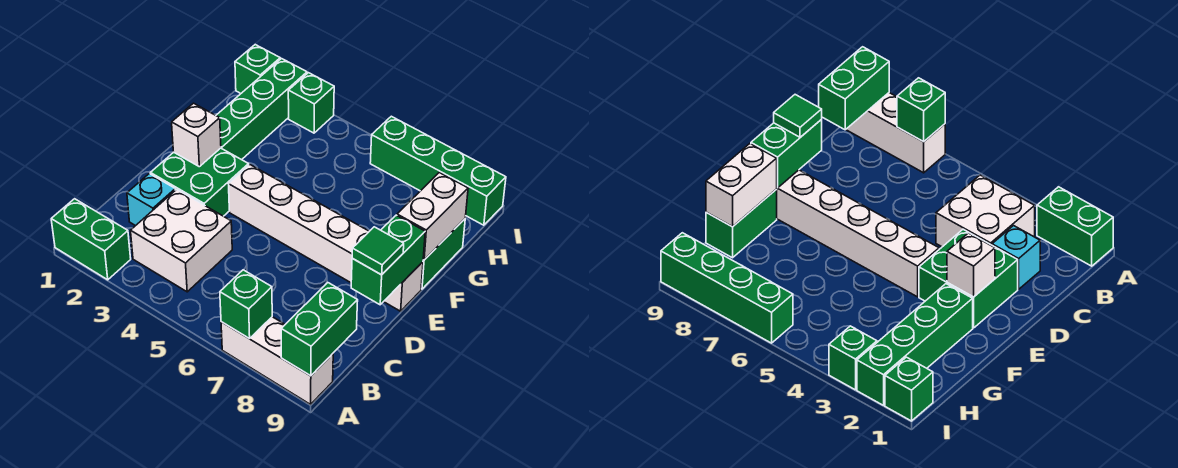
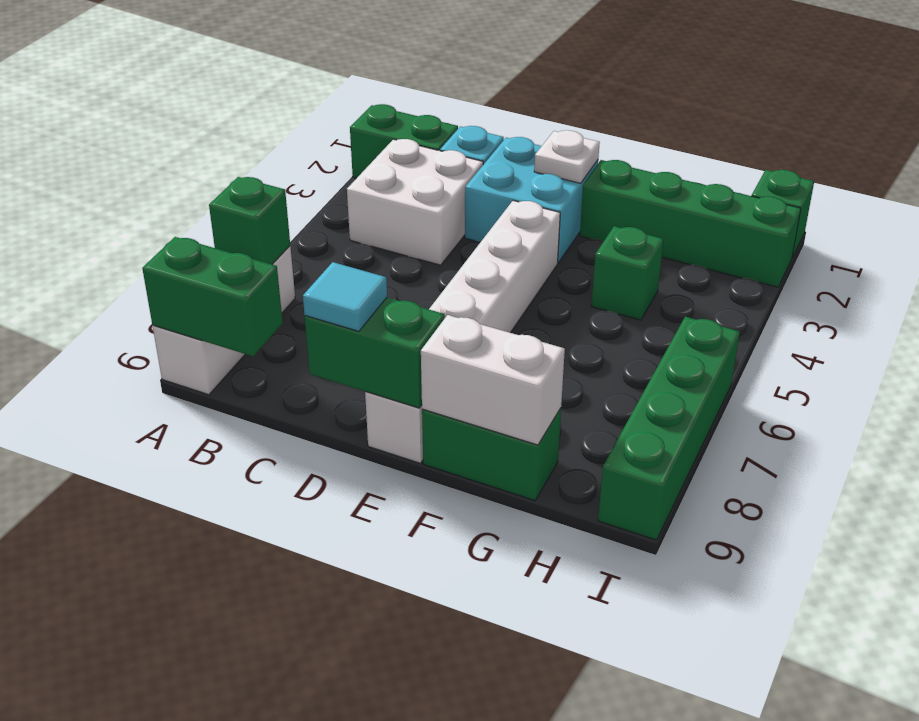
green brick A1:A2 level 1 -> green brick A2:B2 level 1
green brick D2:E3 level 1 -> cyan brick D2:E3 level 1
green tile D9 level 3 -> cyan tile D9 level 3
white brick E2 level 2 -> white plate E2 level 2
green brick I3 level 1 -> green brick G4 level 1

